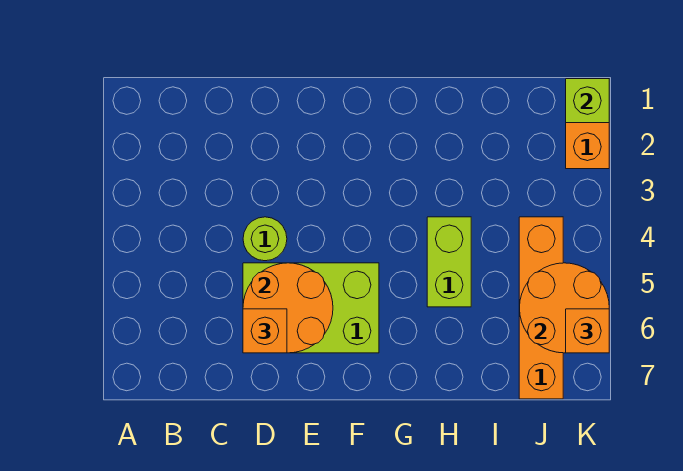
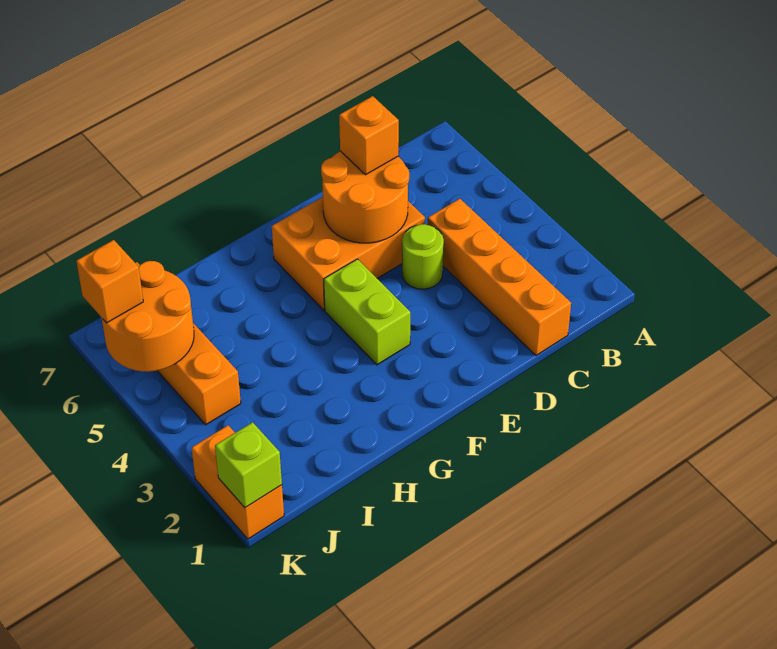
none -> orange brick C1:C4 level 1
lime brick D5:F6 level 1 -> orange brick D5:F6 level 1
lime brick H4:H5 level 1 -> lime brick F3:F4 level 1

